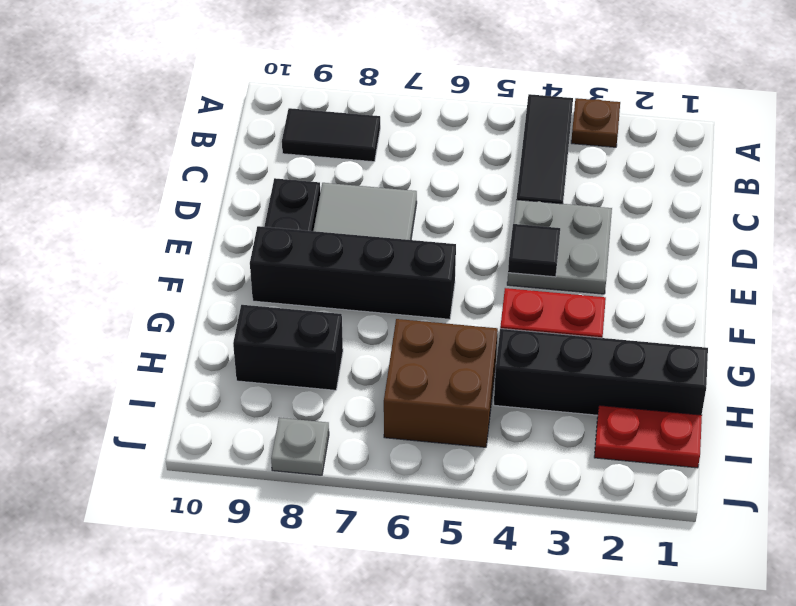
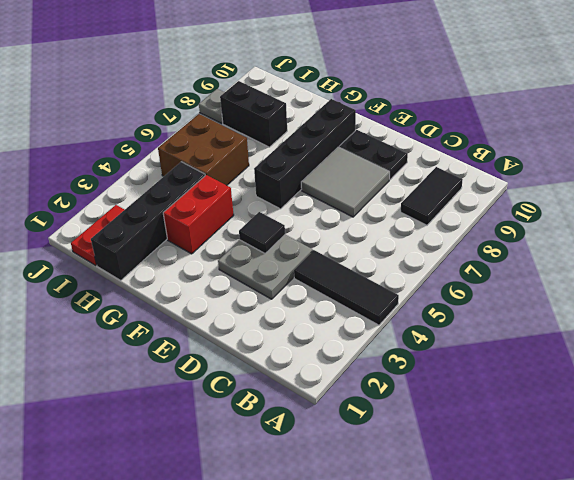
brown plate A3 level 1 -> none
black brick H8:H9 level 1 -> black brick H8:I8 level 1

